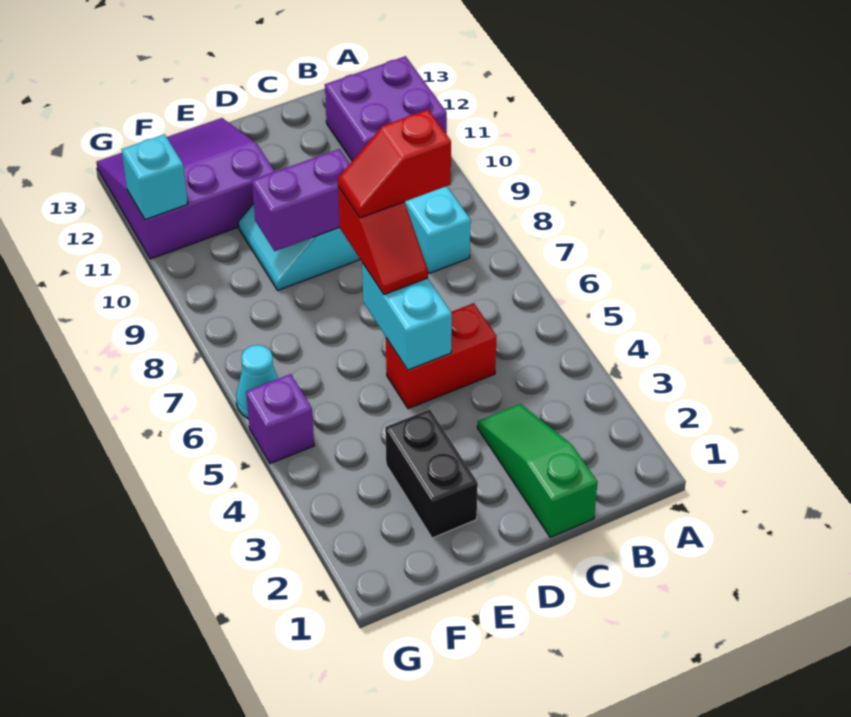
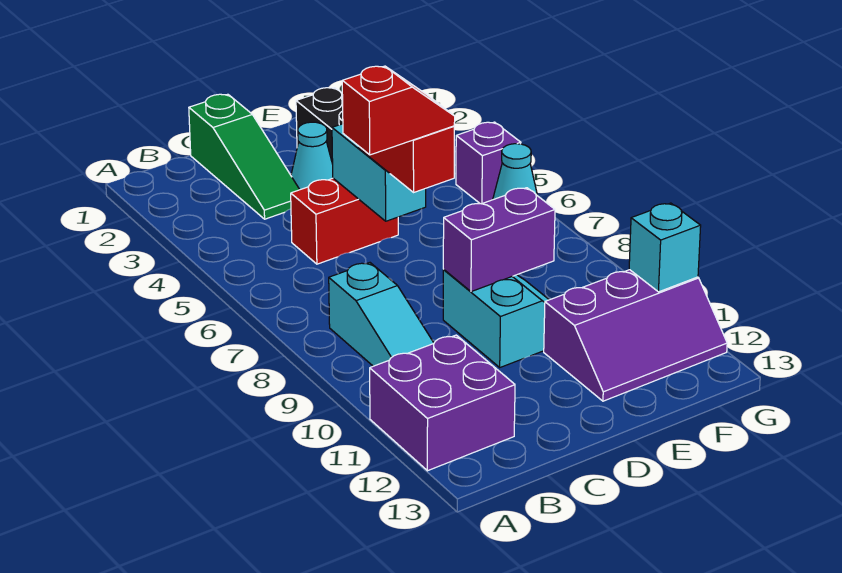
none -> cyan cone D3 level 1
purple slope E11:G13 level 1 top 11 -> purple slope E11:G12 level 1 top 11

